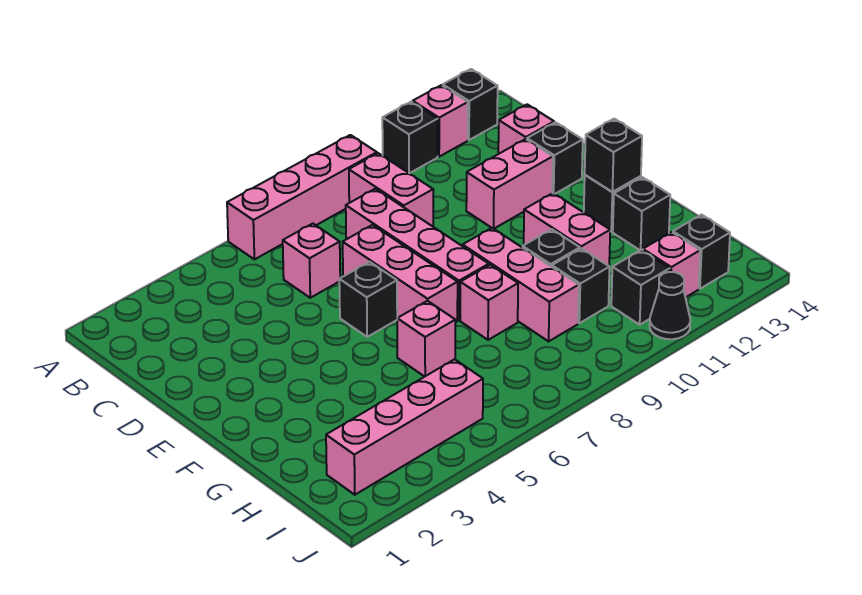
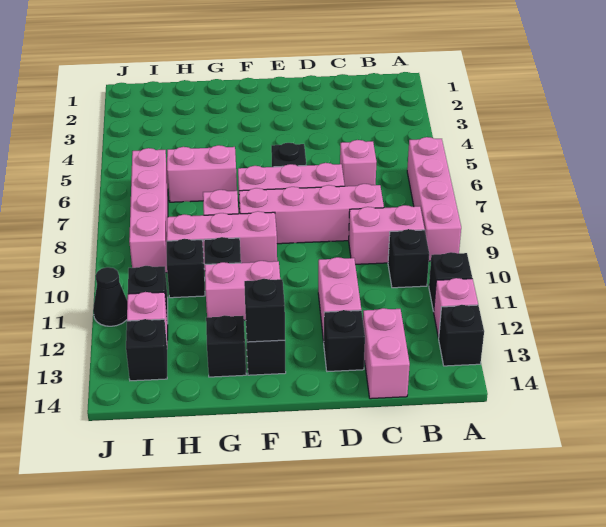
none -> black brick B10 level 1
pink brick C13 level 1 -> pink brick C13:C14 level 1
pink brick G6 level 1 -> pink brick G6:H6 level 1
pink brick I2:I5 level 1 -> pink brick I6:I9 level 1

